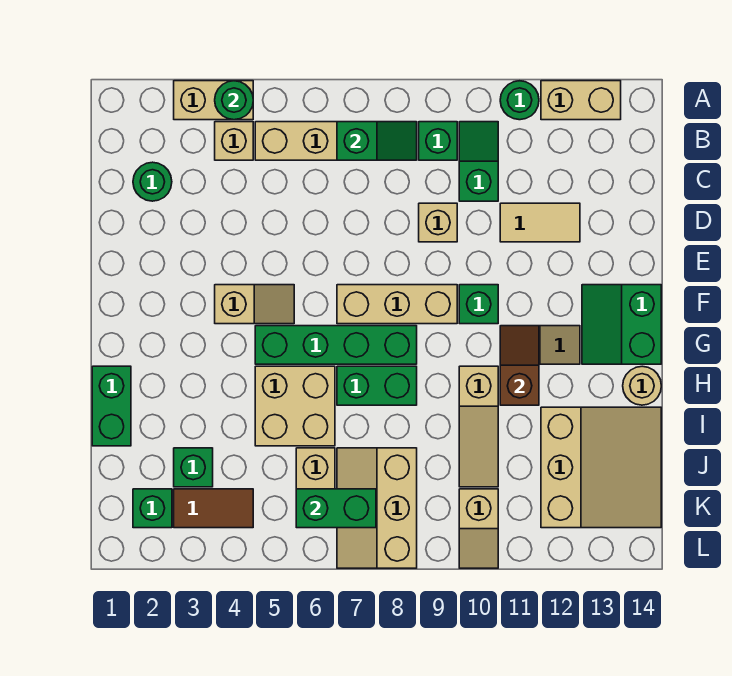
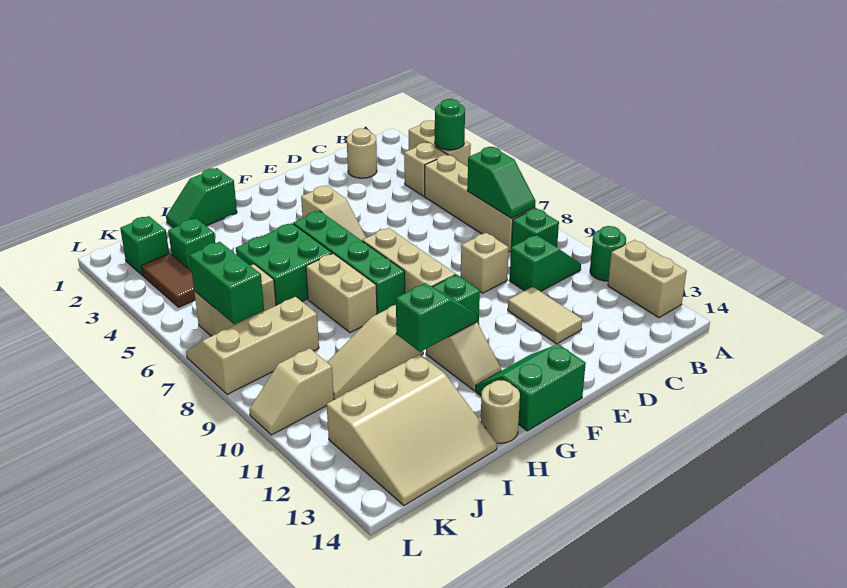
green round brick C2 level 1 -> tan round brick C2 level 1
brown slope G11:H11 level 2 top H -> green slope G11:H11 level 2 top H
green brick H1:I1 level 1 -> green slope H1:I1 level 1 top H
tan brick H5:I6 level 1 -> green brick H5:I6 level 1
green brick H7:H8 level 1 -> tan brick H7:H8 level 1

